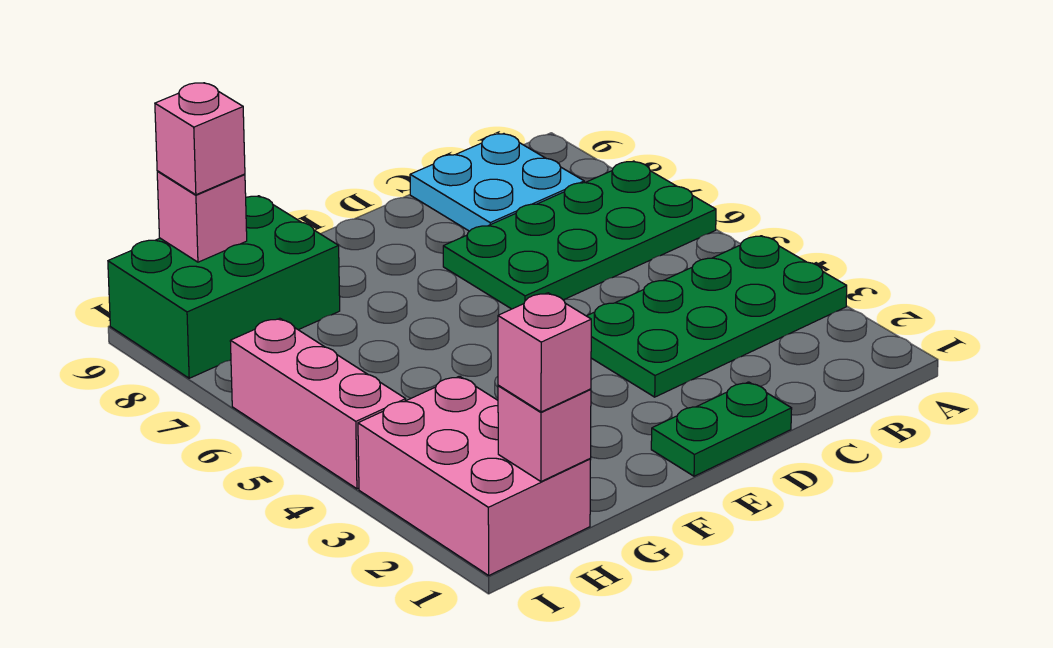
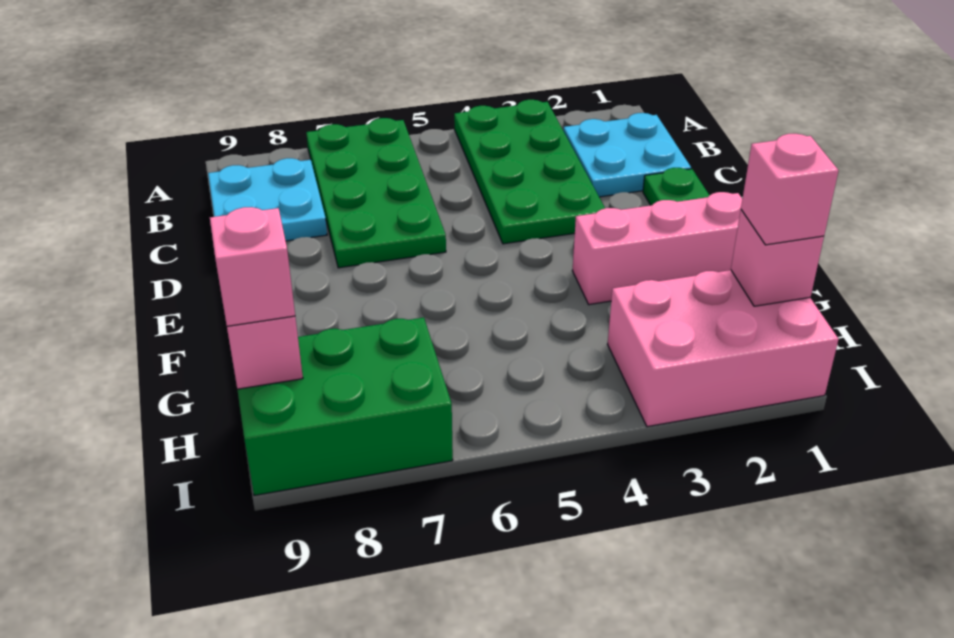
none -> cyan plate B1:C2 level 1
green brick G8:I9 level 1 -> green brick H7:I9 level 1
pink brick I4:I6 level 1 -> pink brick F1:F3 level 1

